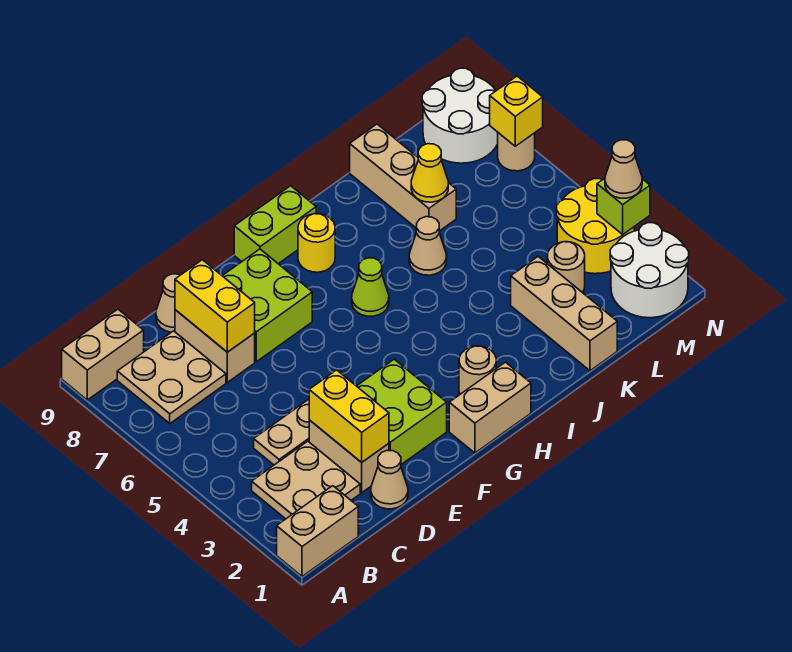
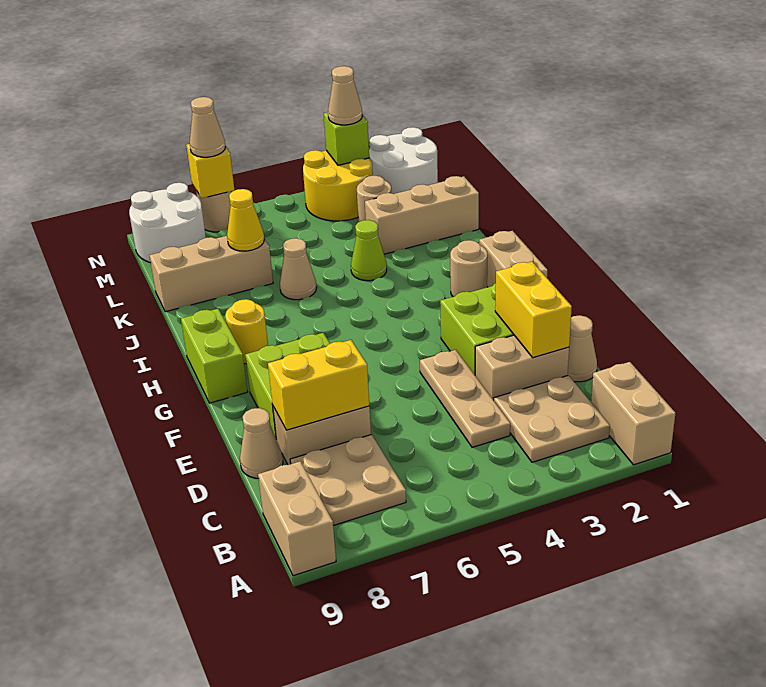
yellow brick D2:D3 level 2 -> yellow brick D2:E2 level 2
lime cone H6 level 1 -> lime cone J4 level 1
none -> tan cone N7 level 3

